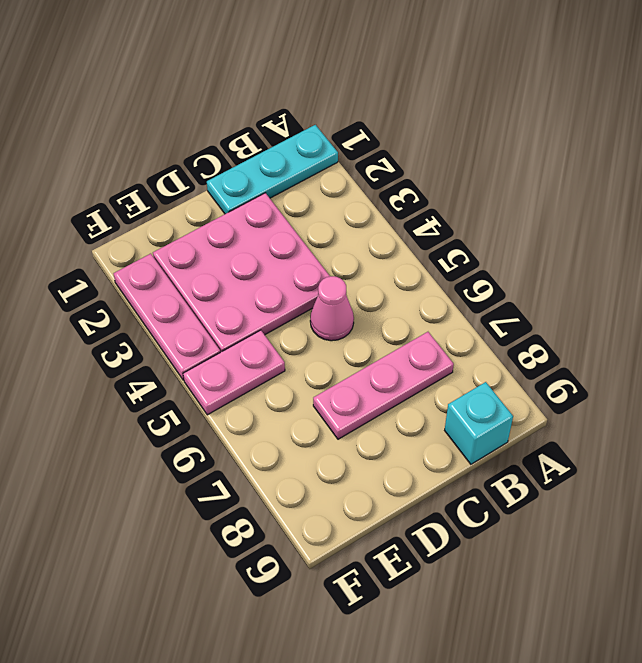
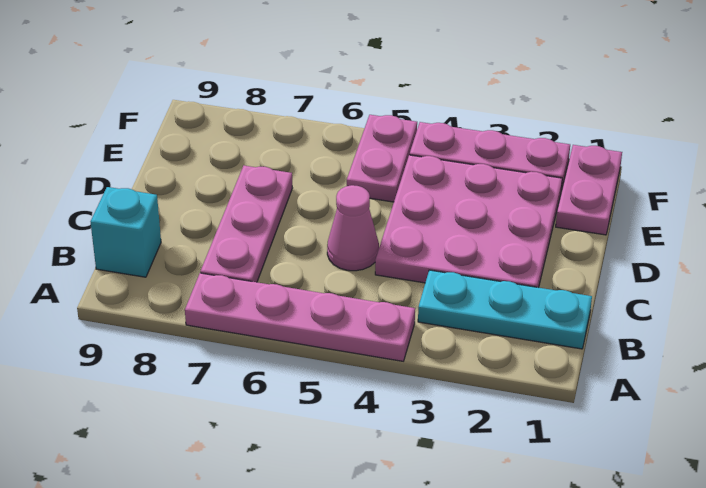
cyan plate A1:C1 level 1 -> cyan plate B1:B3 level 1
none -> pink plate A4:A7 level 1
none -> pink plate E1:F1 level 1

